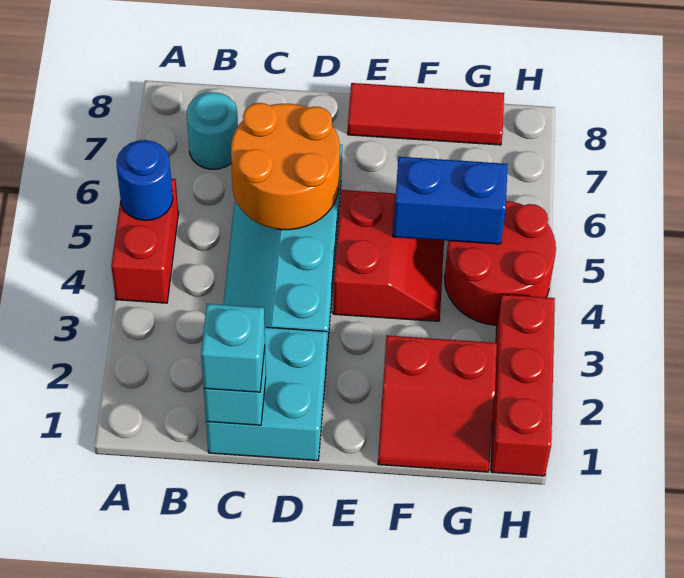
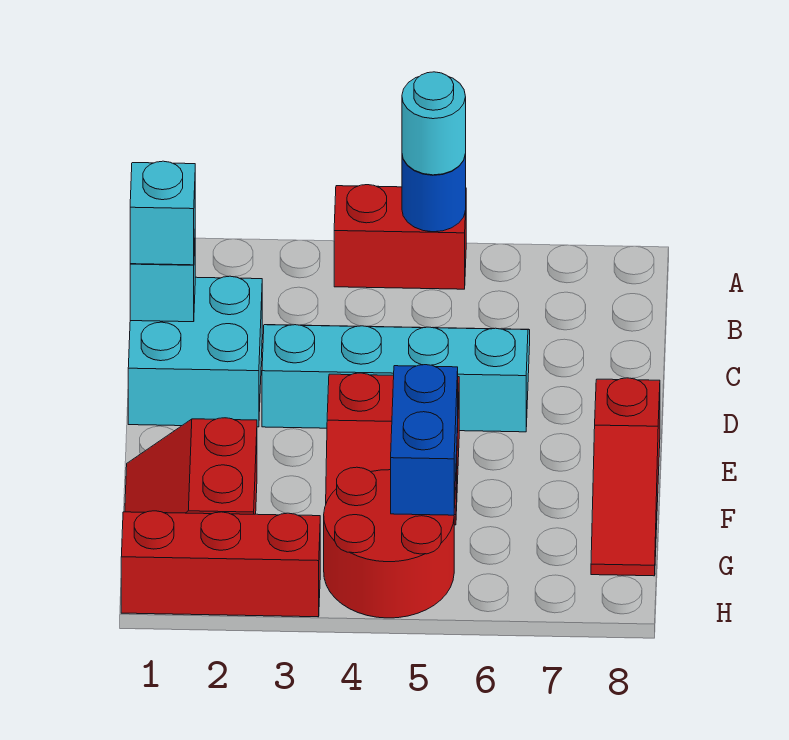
cyan round brick B7 level 1 -> cyan round brick A5 level 3
orange round brick C5:D6 level 2 -> none
red tile E8:G8 level 1 -> red slope E8:G8 level 1 top E

